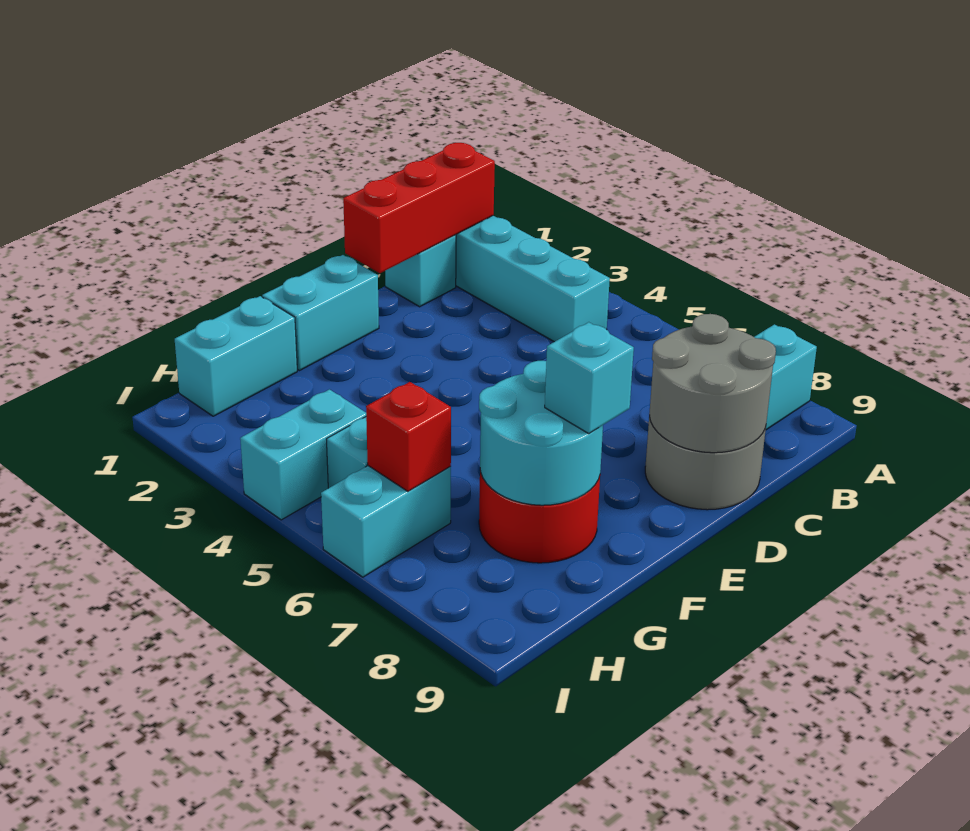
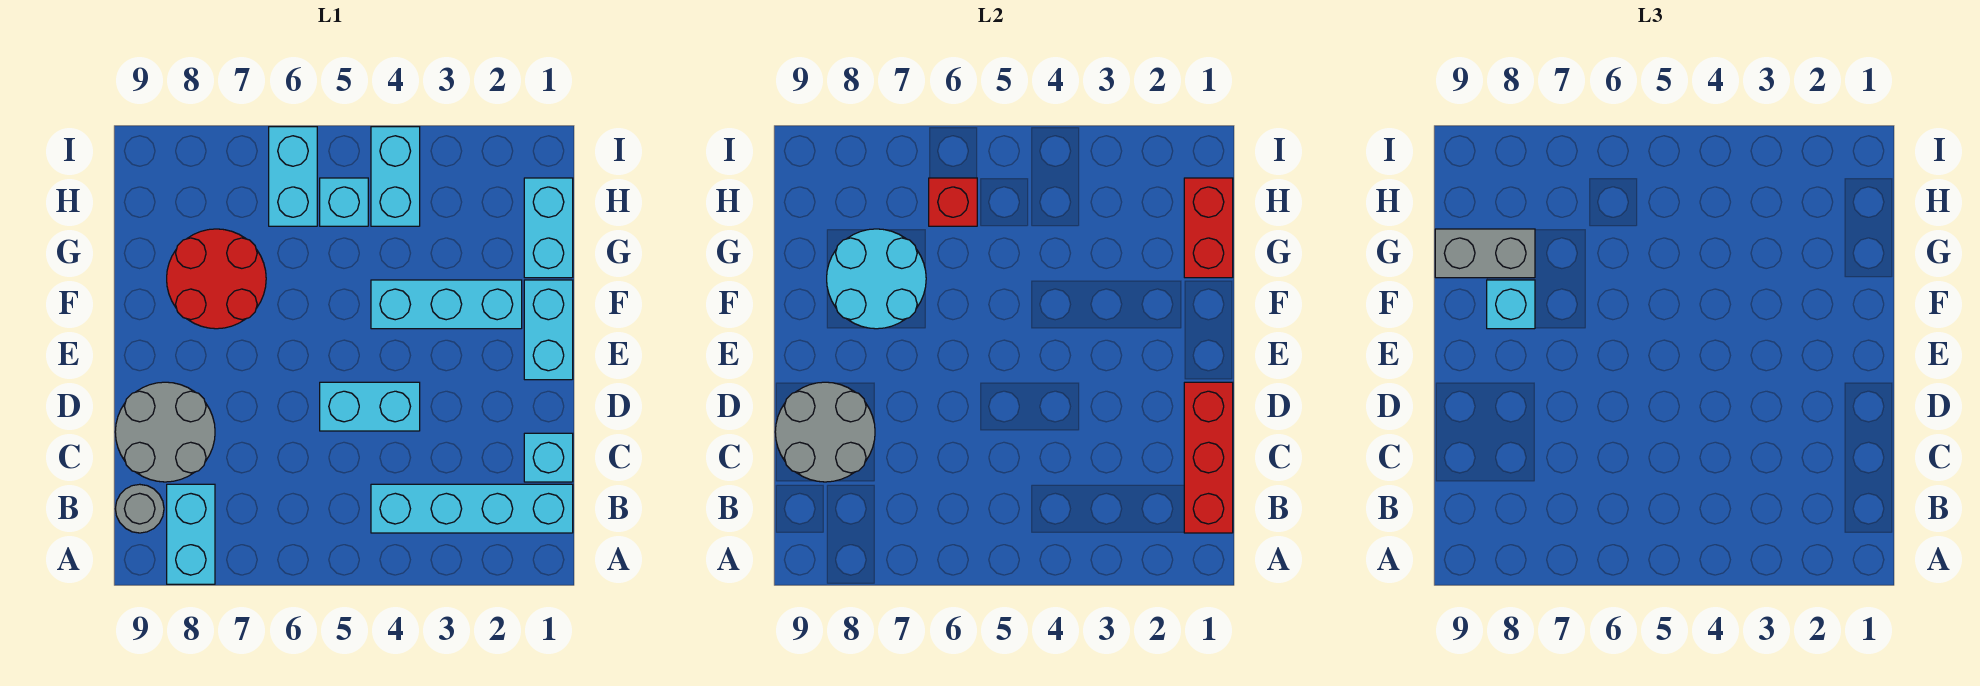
none -> grey round brick B9 level 1
none -> cyan brick D4:D5 level 1
none -> cyan brick F2:F4 level 1
none -> red brick G1:H1 level 2
none -> grey brick G8:G9 level 3

